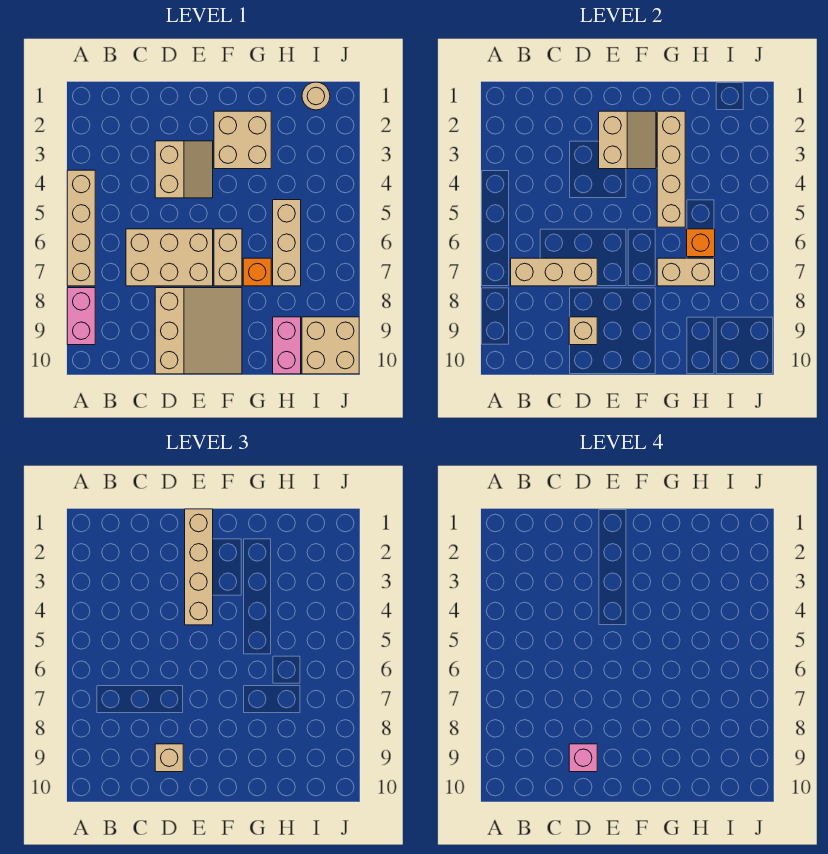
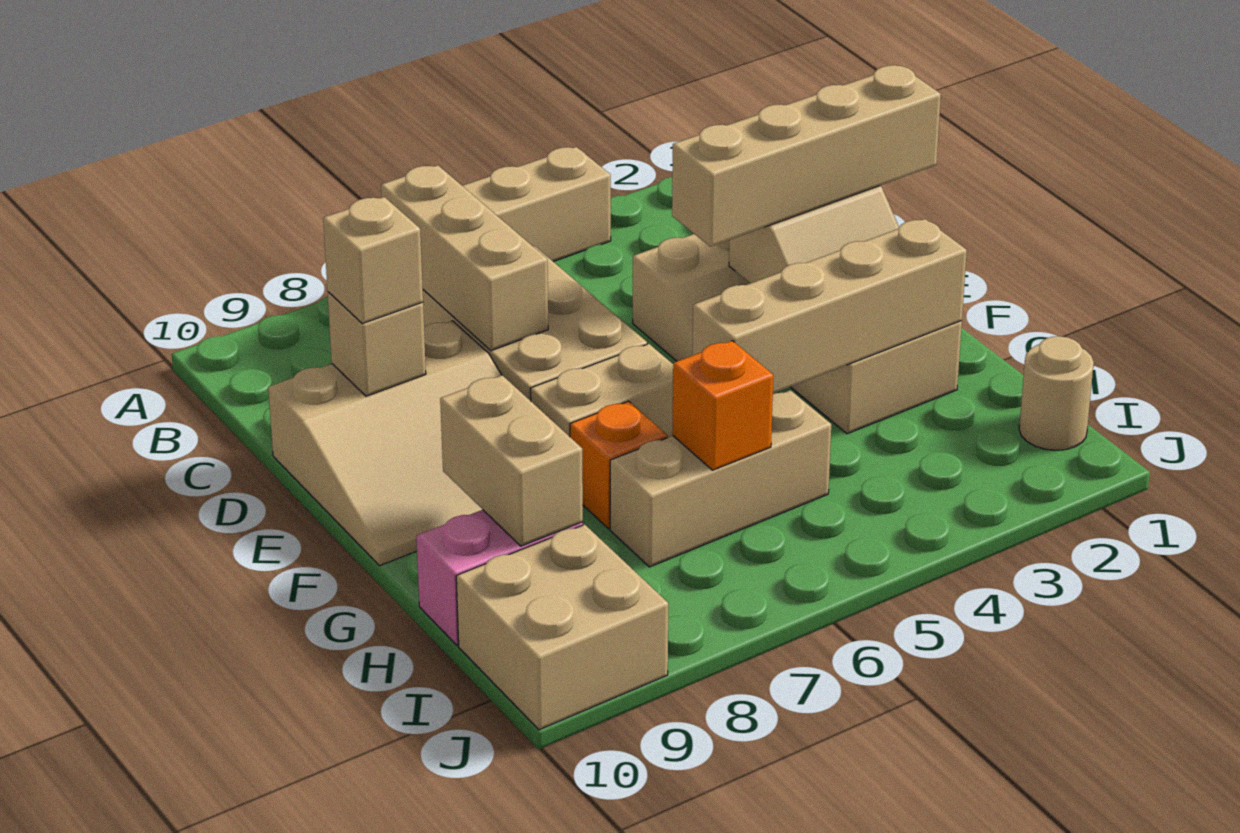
pink brick A8:A9 level 1 -> none
pink brick D9 level 4 -> none
tan brick G7:H7 level 2 -> tan brick G9:H9 level 2

